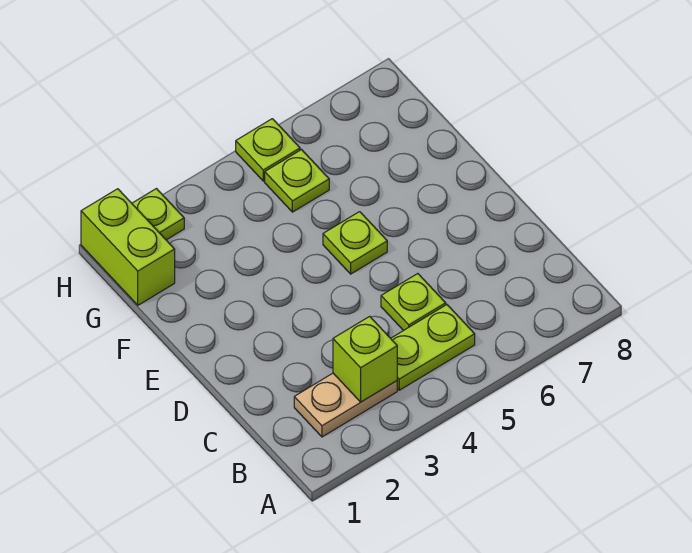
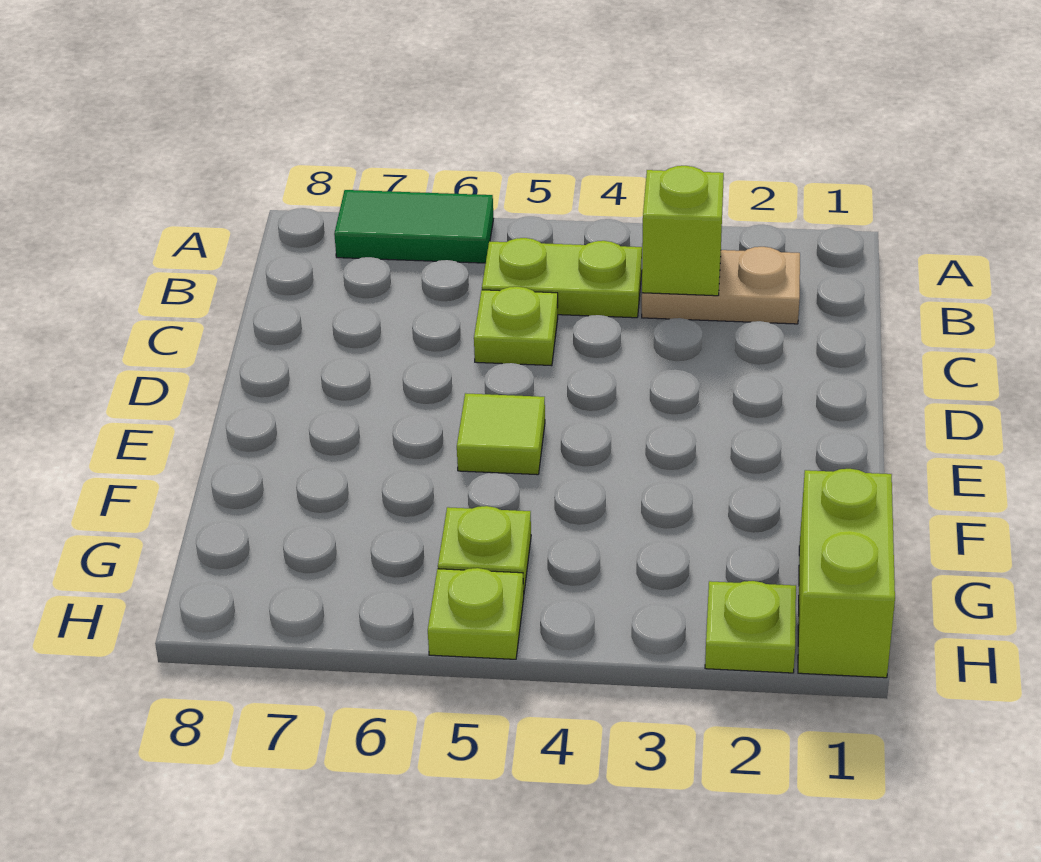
none -> green tile A6:A7 level 1
lime plate E5 level 1 -> lime tile E5 level 1

